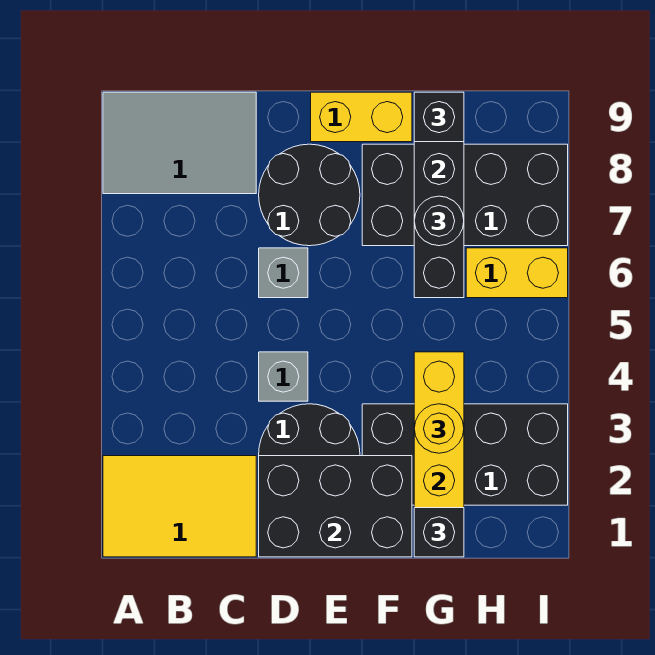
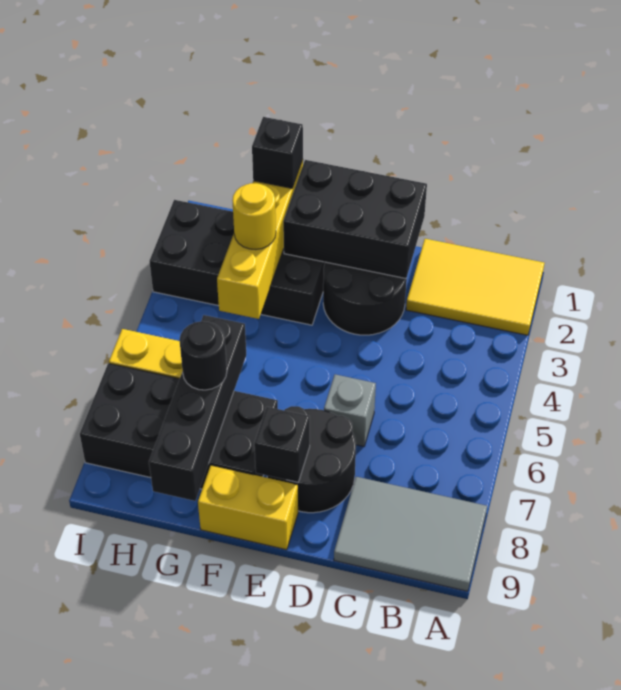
grey brick D4 level 1 -> none
black brick G9 level 3 -> black brick E8 level 2

